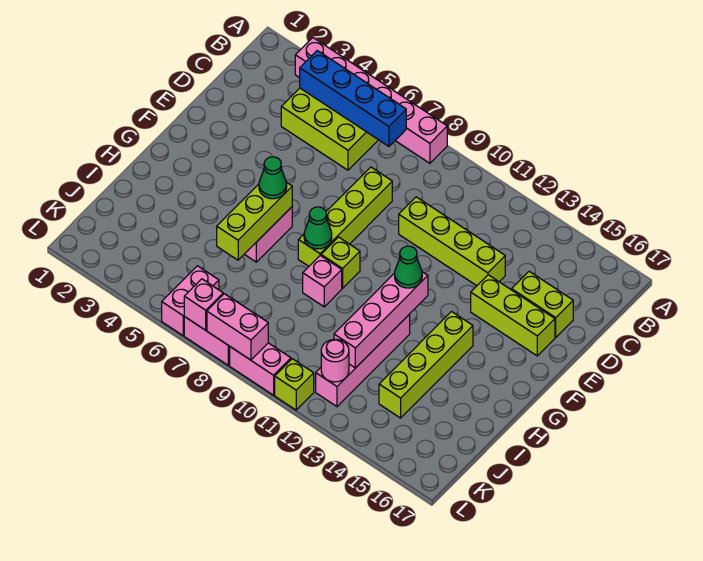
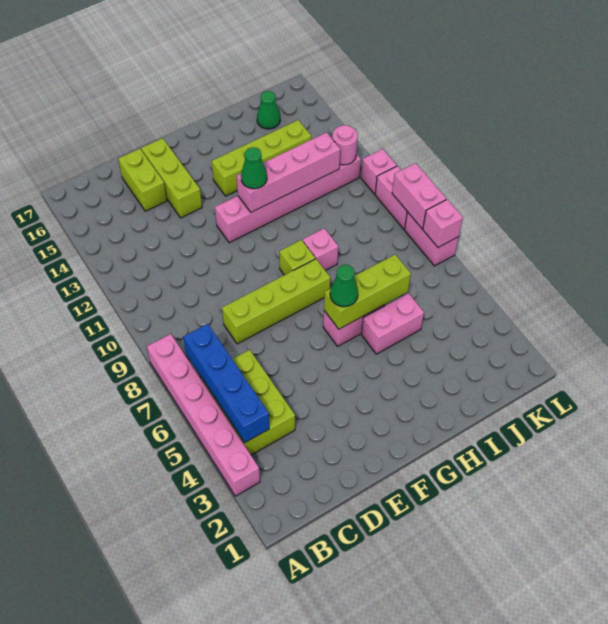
lime brick D10:D13 level 1 -> none
green cone G8 level 2 -> green cone J16 level 1
pink brick H12:K12 level 1 -> pink brick F12:K12 level 1
pink brick K6:L6 level 1 -> pink brick H5:I5 level 1
lime brick L11 level 1 -> pink brick L11 level 1

